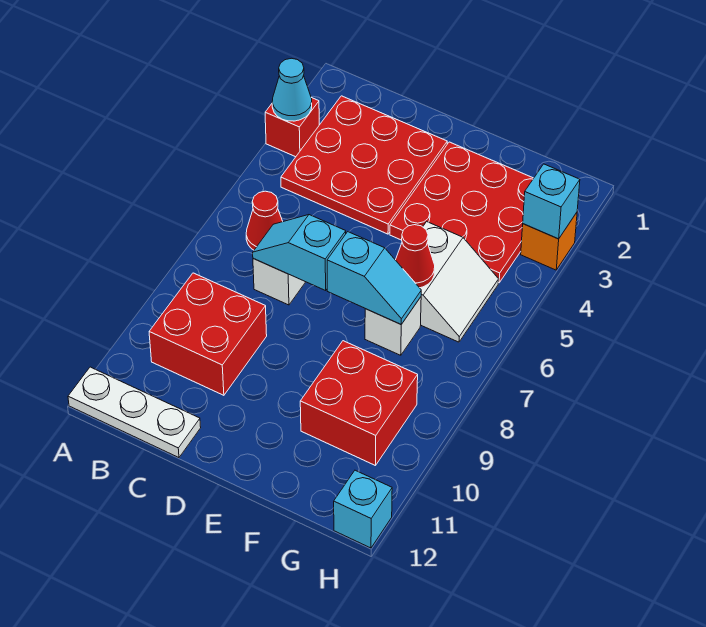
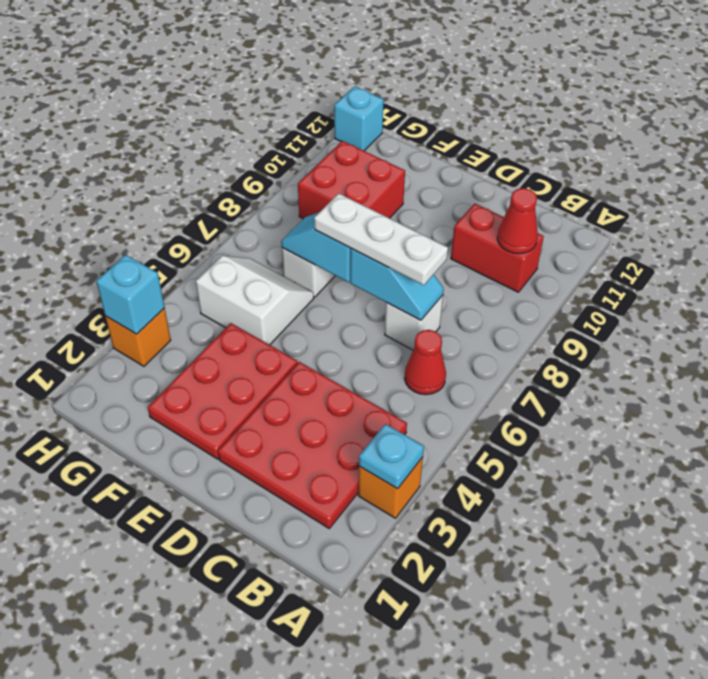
red brick A3 level 1 -> orange brick A3 level 1
cyan cone A3 level 2 -> cyan plate A3 level 2
white plate A12:C12 level 1 -> white plate C7:E7 level 3
red brick B9:C10 level 1 -> red brick B10:C10 level 1
red plate E2:G4 level 1 -> red plate E2:F4 level 1
white slope F5:G6 level 1 top F -> white slope F5:G6 level 1 top 5
red cone F6 level 2 -> red cone B10 level 2

